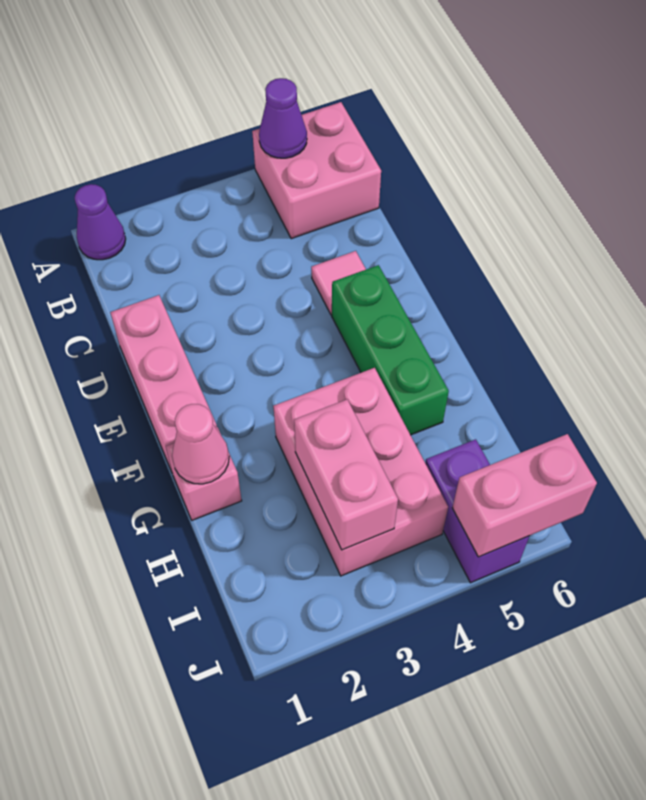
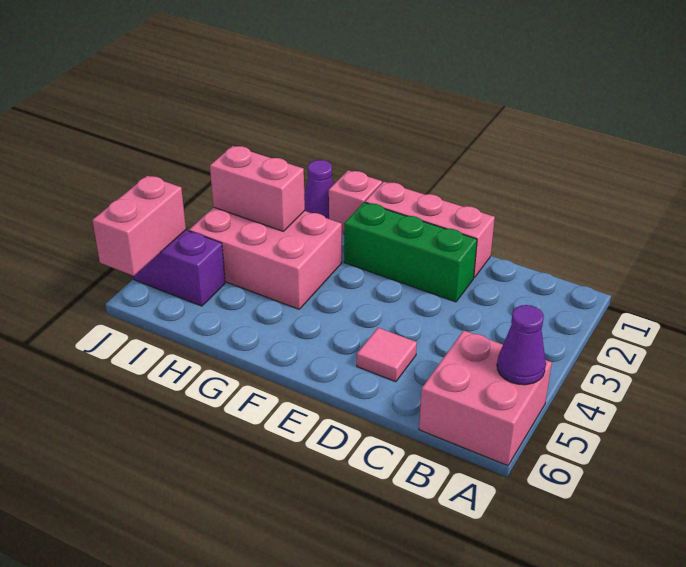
purple cone A1 level 1 -> purple cone H1 level 1
green brick E5:G5 level 1 -> green brick D2:F2 level 1
pink cone G1 level 2 -> none

